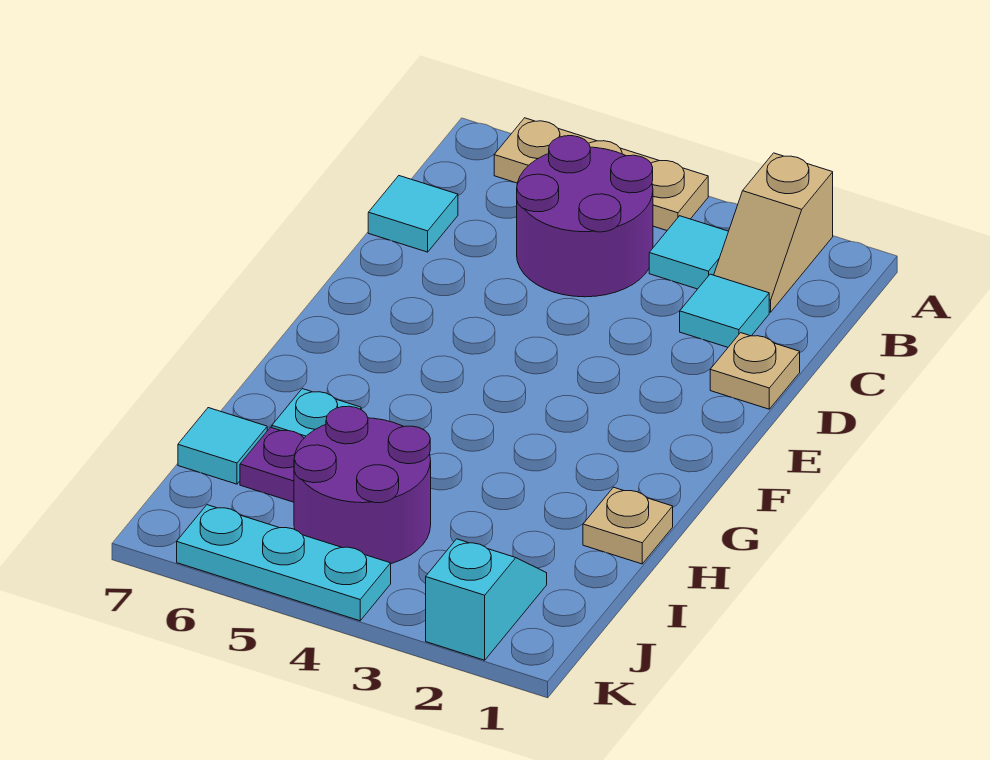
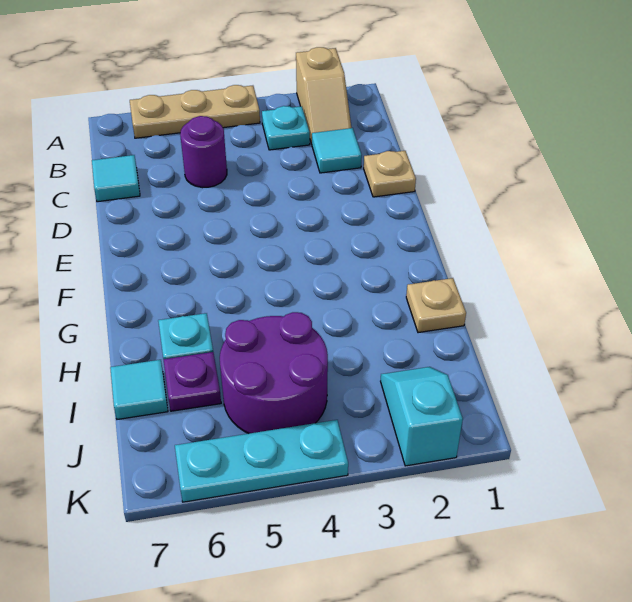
cyan tile B3 level 1 -> cyan plate B3 level 1
purple round brick B4:C5 level 1 -> purple round brick C5 level 1

